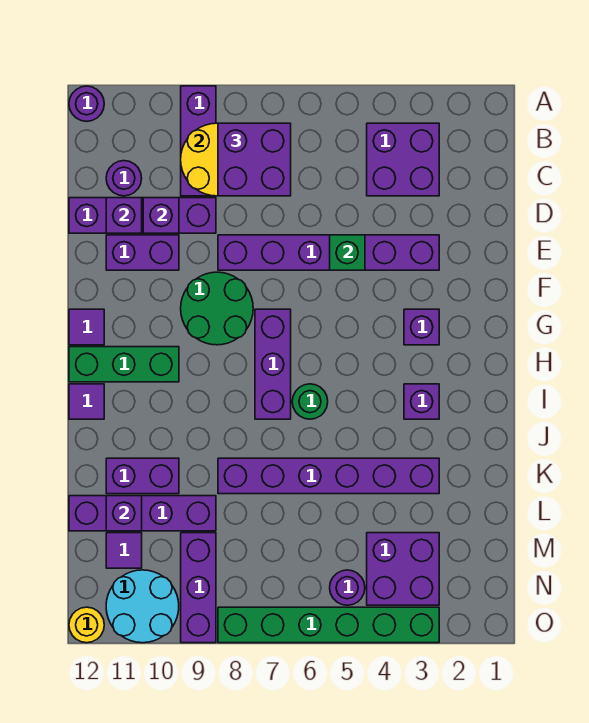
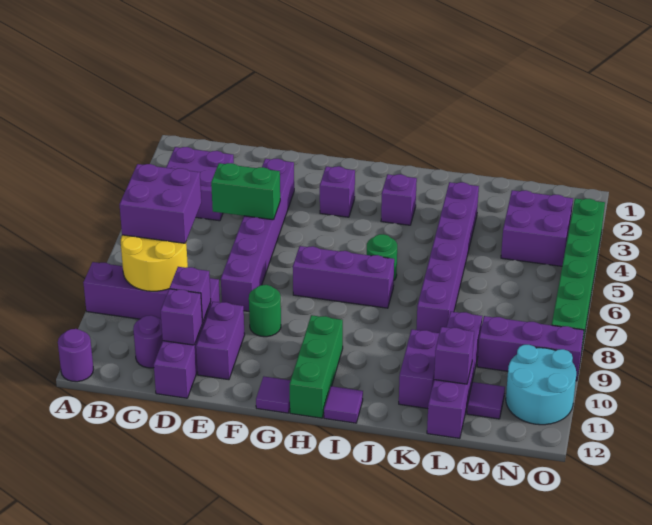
green brick E5 level 2 -> green brick D5:E5 level 2
green round brick F8:G9 level 1 -> green round brick F9 level 1
purple round brick N5 level 1 -> none
yellow round brick O12 level 1 -> none

